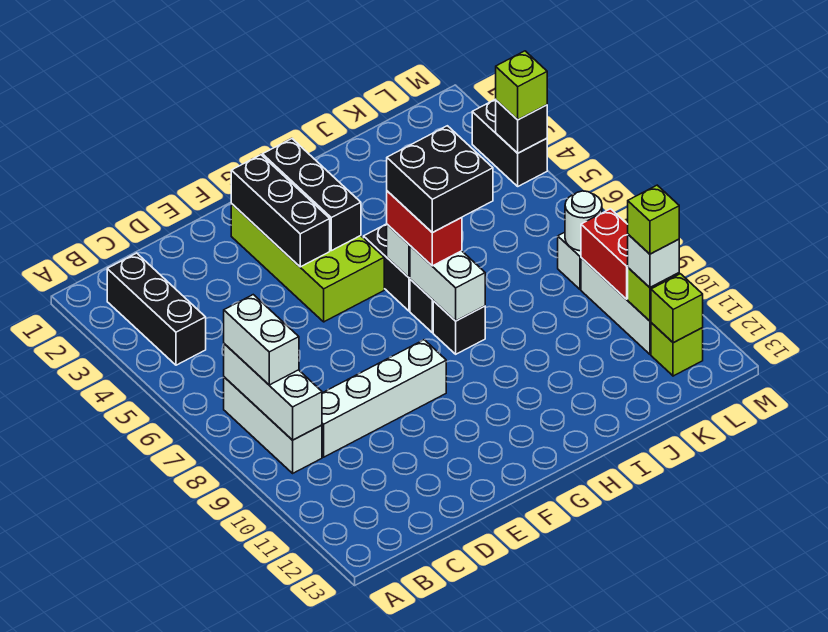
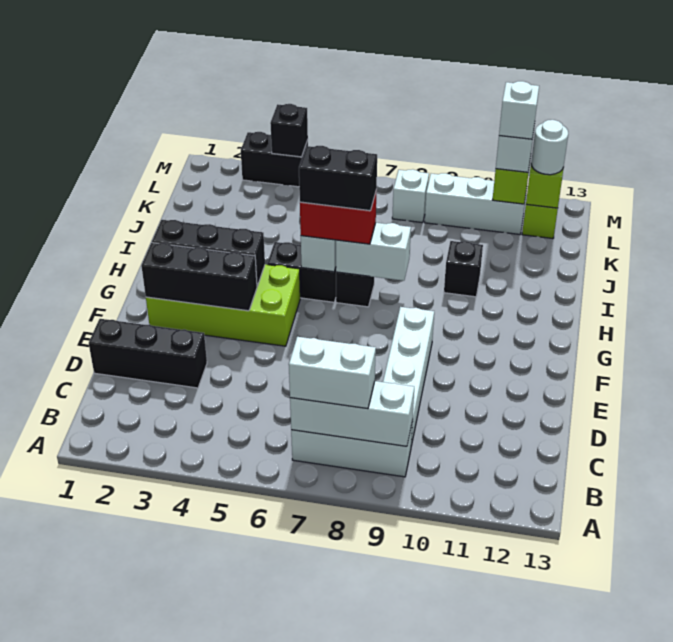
black brick B2:B4 level 1 -> black brick D1:D3 level 1
black brick H6:I7 level 4 -> black brick H6:H7 level 4
black brick H8 level 1 -> black brick I10 level 1
white round brick L8 level 2 -> white round brick L12 level 3
red brick L9:L10 level 2 -> none
lime brick L11 level 4 -> white brick L11 level 4
lime brick M4 level 3 -> none

